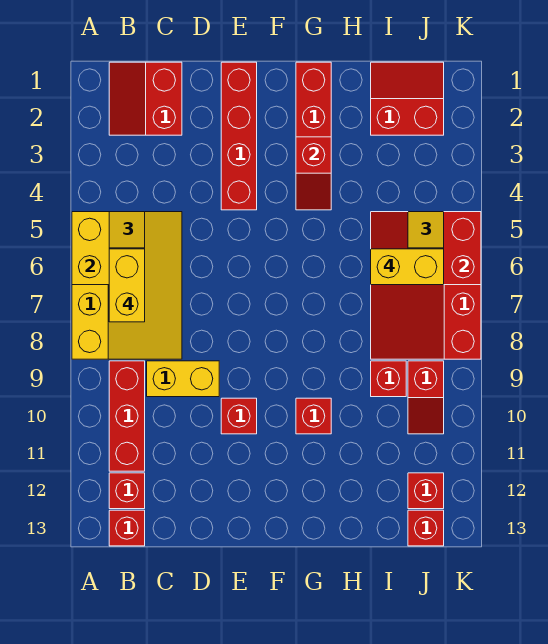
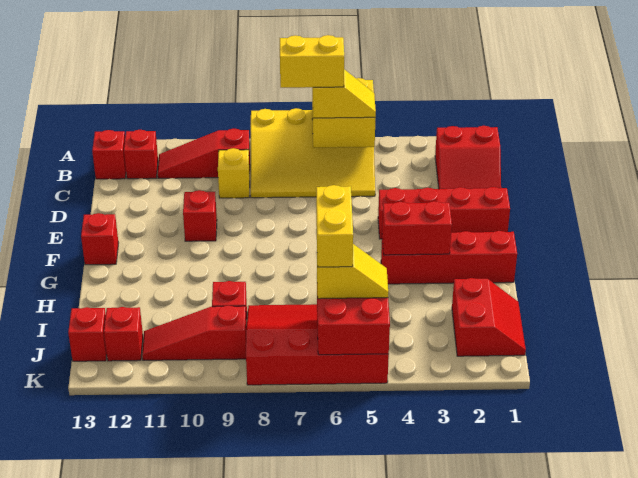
red slope B1:C2 level 1 top C -> red slope B1:C2 level 1 top B
red brick B9:B11 level 1 -> red slope B9:B11 level 1 top 9
yellow brick C9:D9 level 1 -> yellow brick C9 level 1
red slope G3:G4 level 2 top 3 -> red brick G3:G4 level 2
red brick G10 level 1 -> red brick F13 level 1
red slope J9:J10 level 1 top 9 -> red slope J9:J11 level 1 top 9

